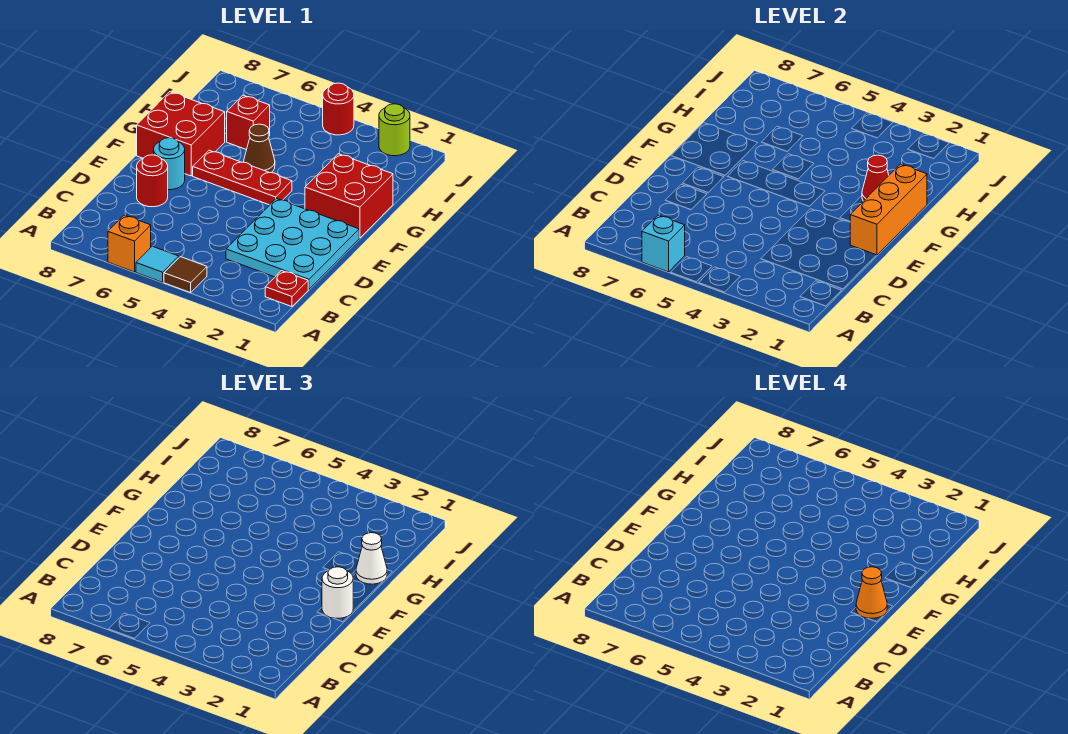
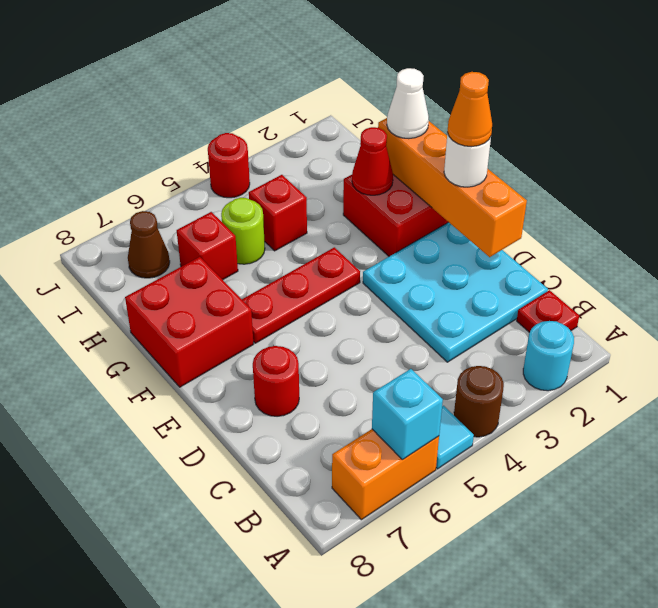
brown tile A4 level 1 -> brown round brick A4 level 1
orange brick A6 level 1 -> orange brick A6:A7 level 1
orange brick E1:G1 level 2 -> orange brick D1:G1 level 2
cyan round brick E7 level 1 -> cyan round brick A2 level 1
brown cone G5 level 1 -> brown cone I7 level 1
none -> red brick H4 level 1
lime round brick J2 level 1 -> lime round brick H5 level 1

